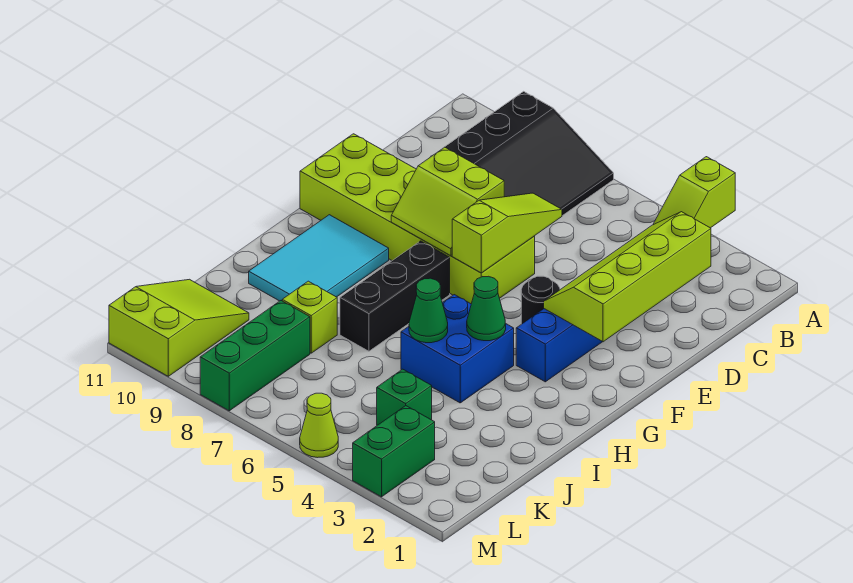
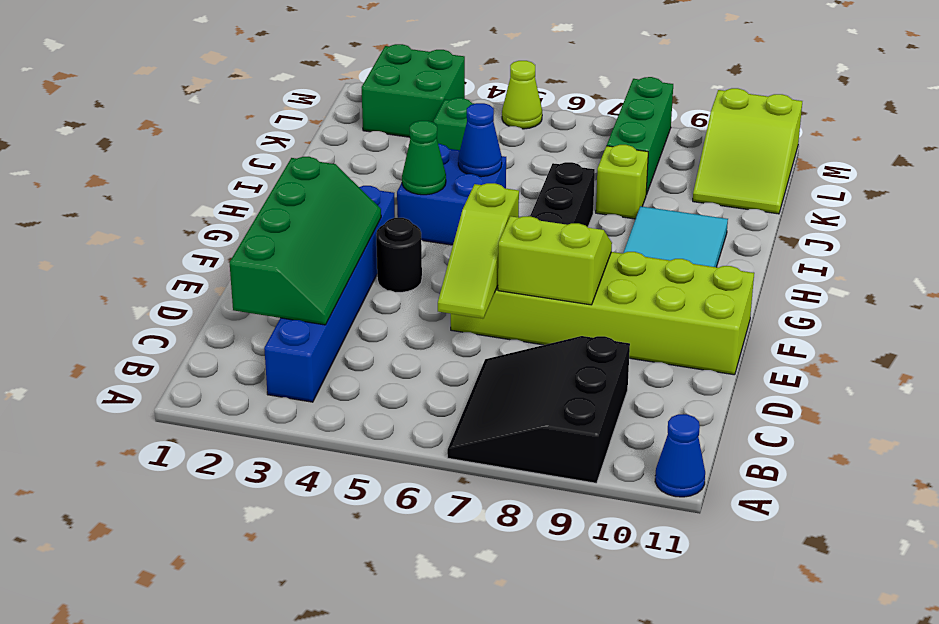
lime slope A3:B3 level 2 top A -> none
none -> blue cone A11 level 1
lime slope C2:F3 level 2 top 2 -> green slope C2:F3 level 2 top 2
green cone I5 level 2 -> blue cone I5 level 2
green brick L3:M3 level 1 -> green brick L2:M3 level 1

